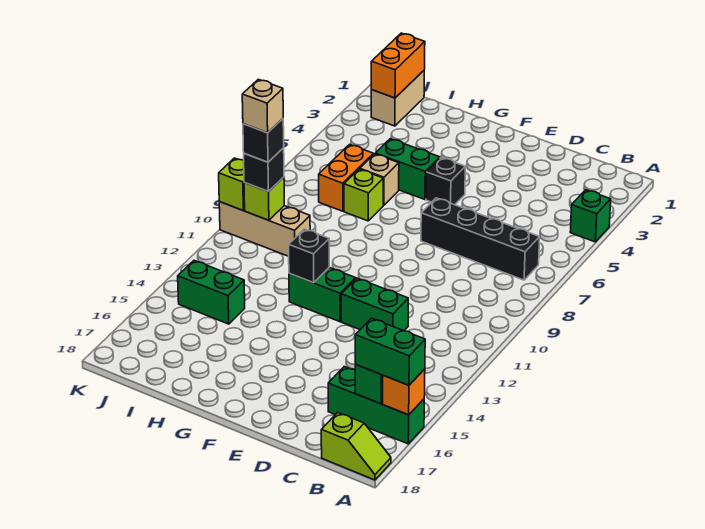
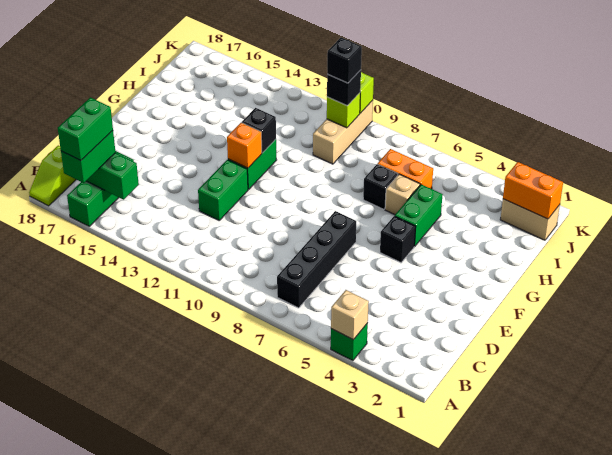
orange brick A16 level 2 -> orange brick F12 level 2
lime brick H7 level 1 -> black brick H7 level 1
green brick I14:J14 level 1 -> green brick A16:B16 level 4
tan brick J10 level 5 -> tan brick A4 level 2

